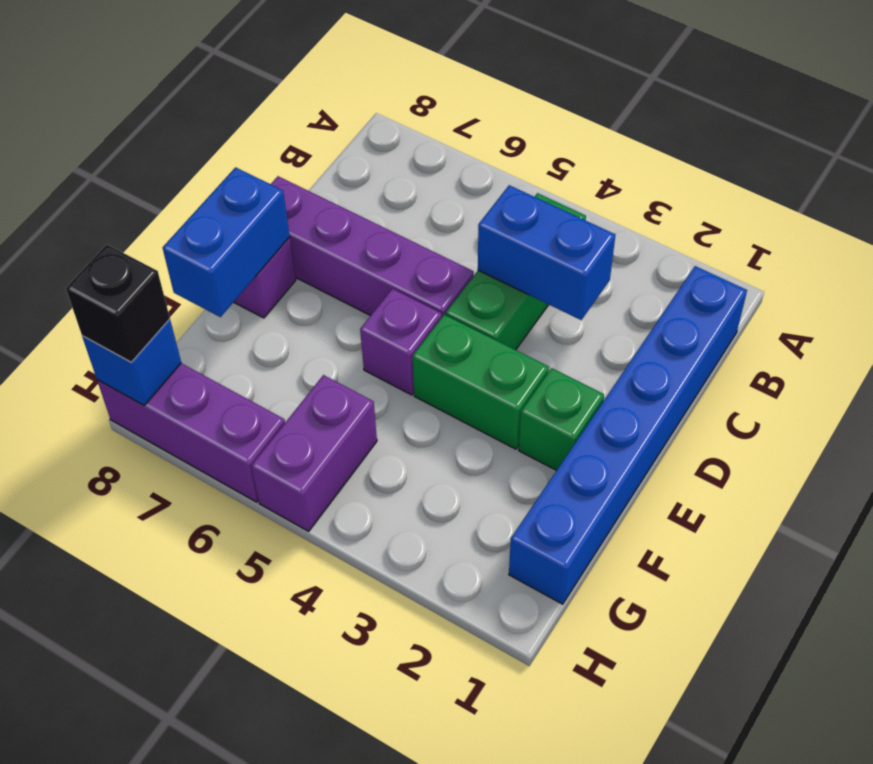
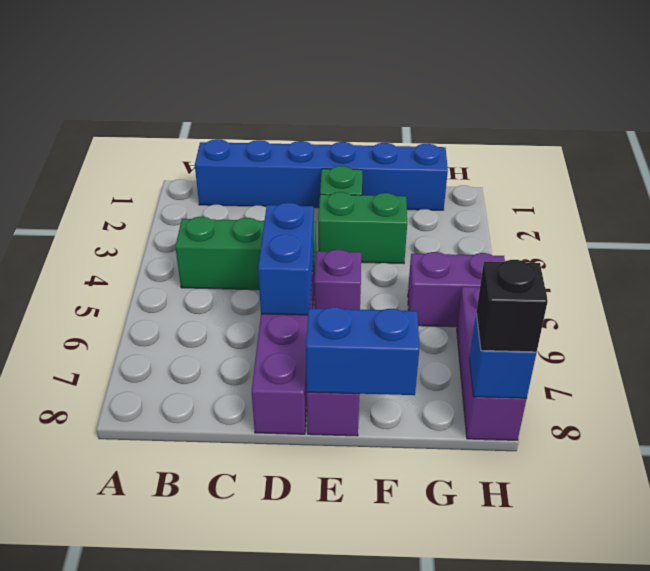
blue brick C3:C4 level 2 -> blue brick D5:D6 level 2
green brick E3:E4 level 1 -> green brick E3:F3 level 1

